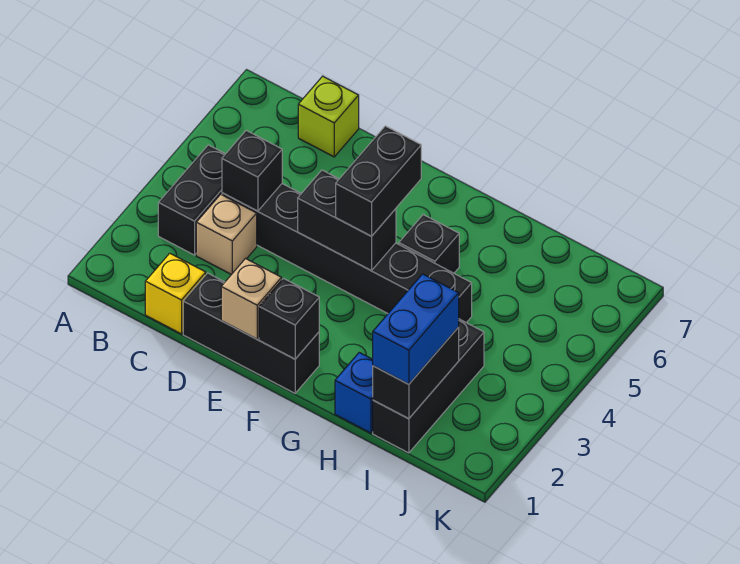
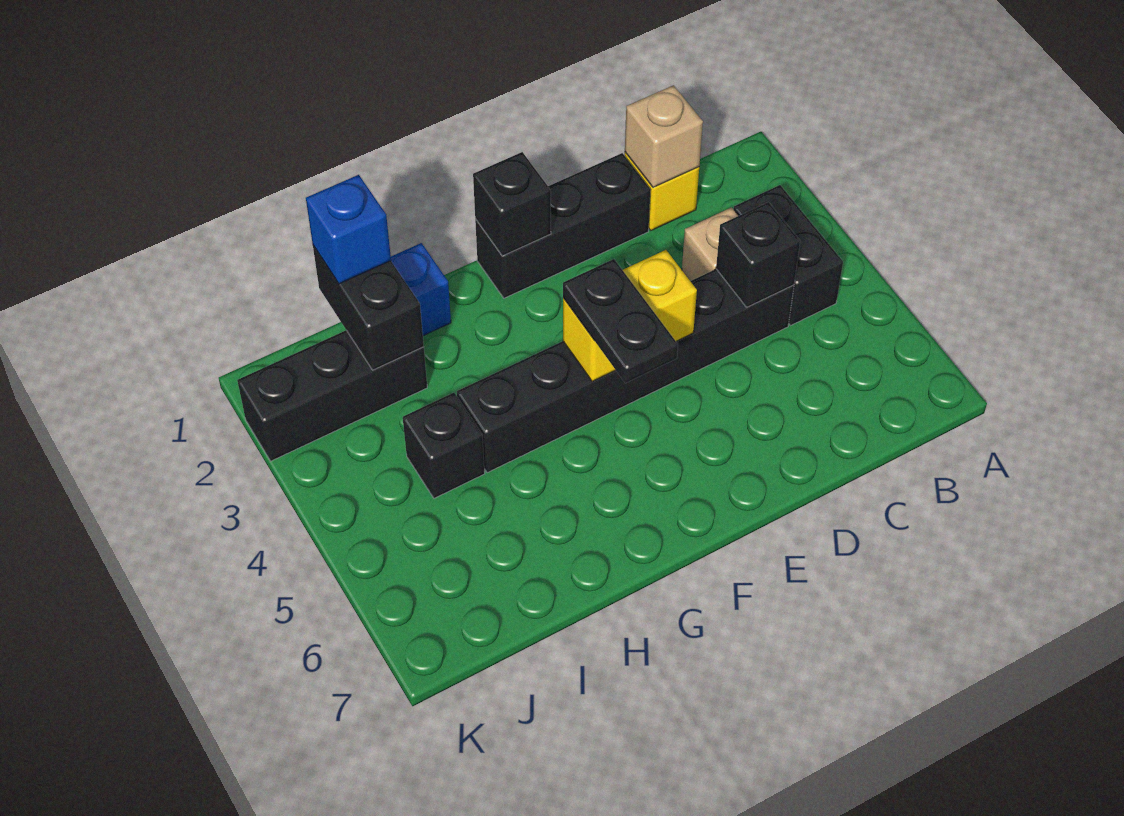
lime brick C7 level 1 -> none
tan brick E1 level 2 -> tan brick C1 level 2
black brick E4:F4 level 2 -> yellow brick E4:F4 level 2
black brick F4:F5 level 3 -> black plate F4:F5 level 3
black brick G5 level 1 -> black brick I4 level 1
black brick I1:I3 level 1 -> black brick I2:K2 level 1
blue brick I1:I2 level 3 -> blue brick I1 level 3

